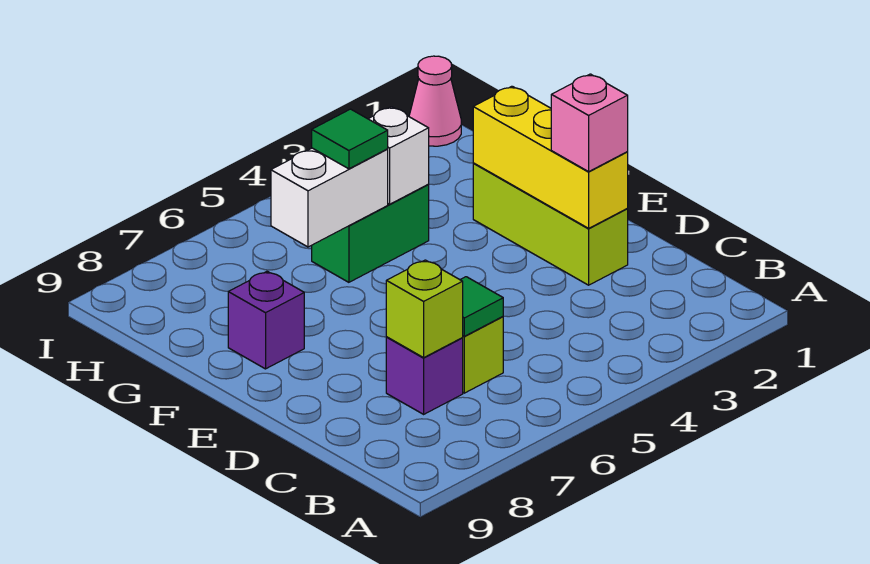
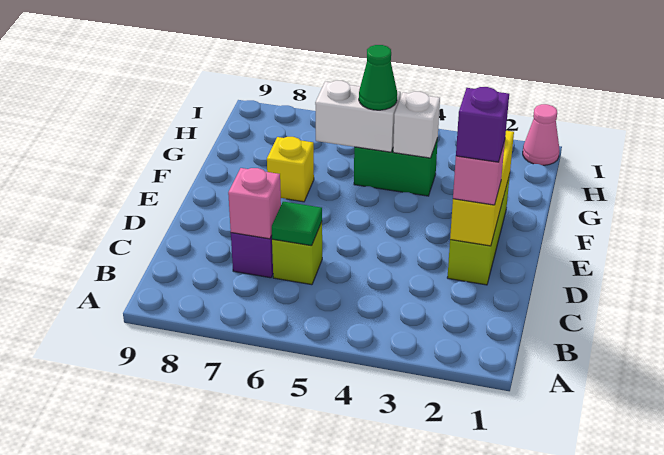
lime brick C7 level 2 -> pink brick C7 level 2
none -> yellow brick F7 level 1
purple brick F8 level 1 -> purple brick D2 level 4
green tile G5 level 3 -> green cone G5 level 3

